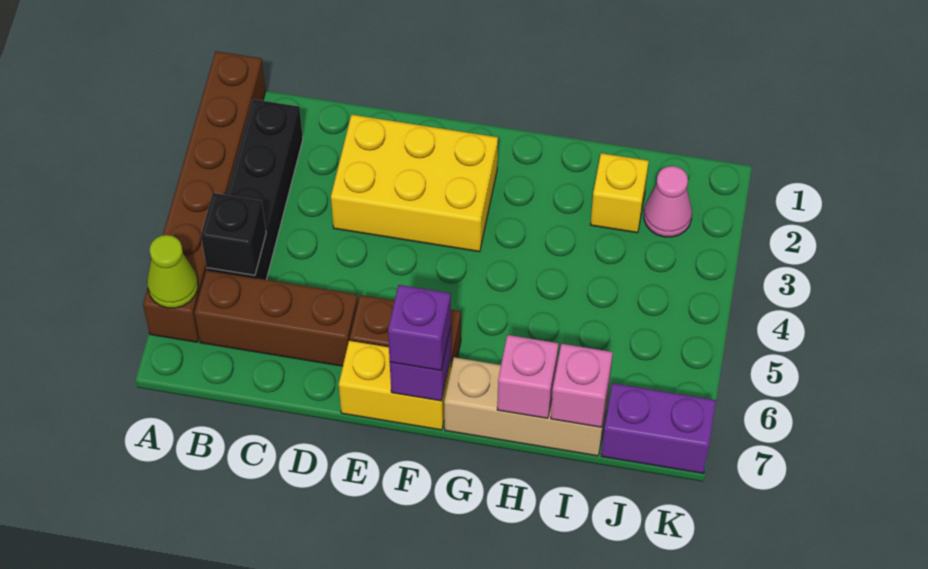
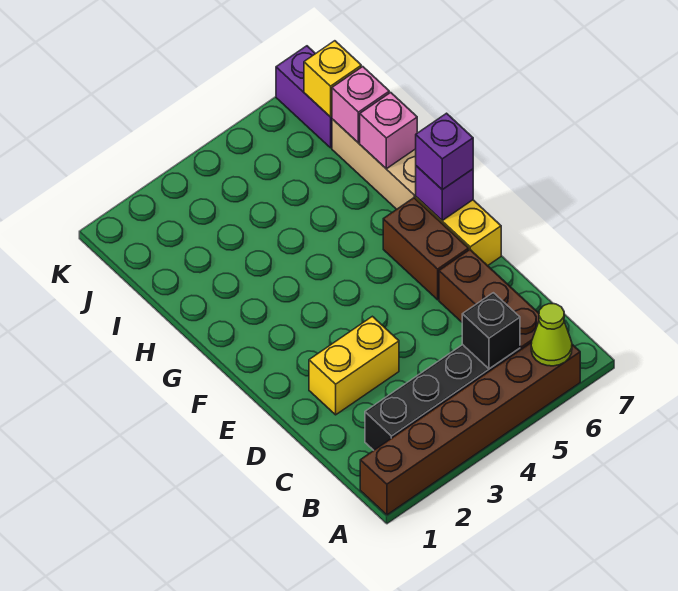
yellow brick D2:F3 level 1 -> yellow brick D2:D3 level 1
yellow brick I2 level 1 -> yellow brick J7 level 2
pink cone J2 level 1 -> none

